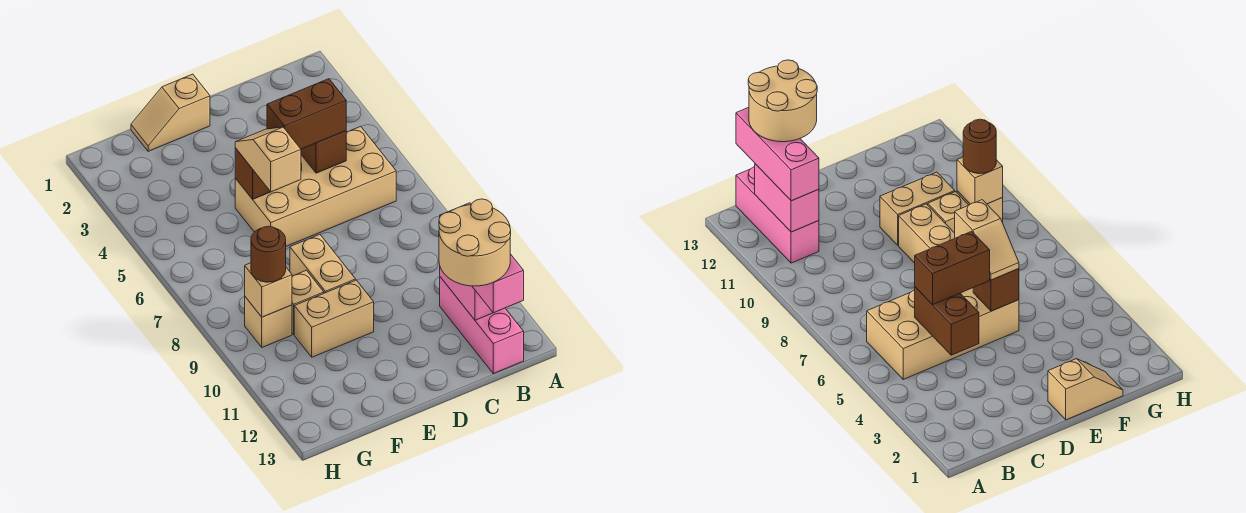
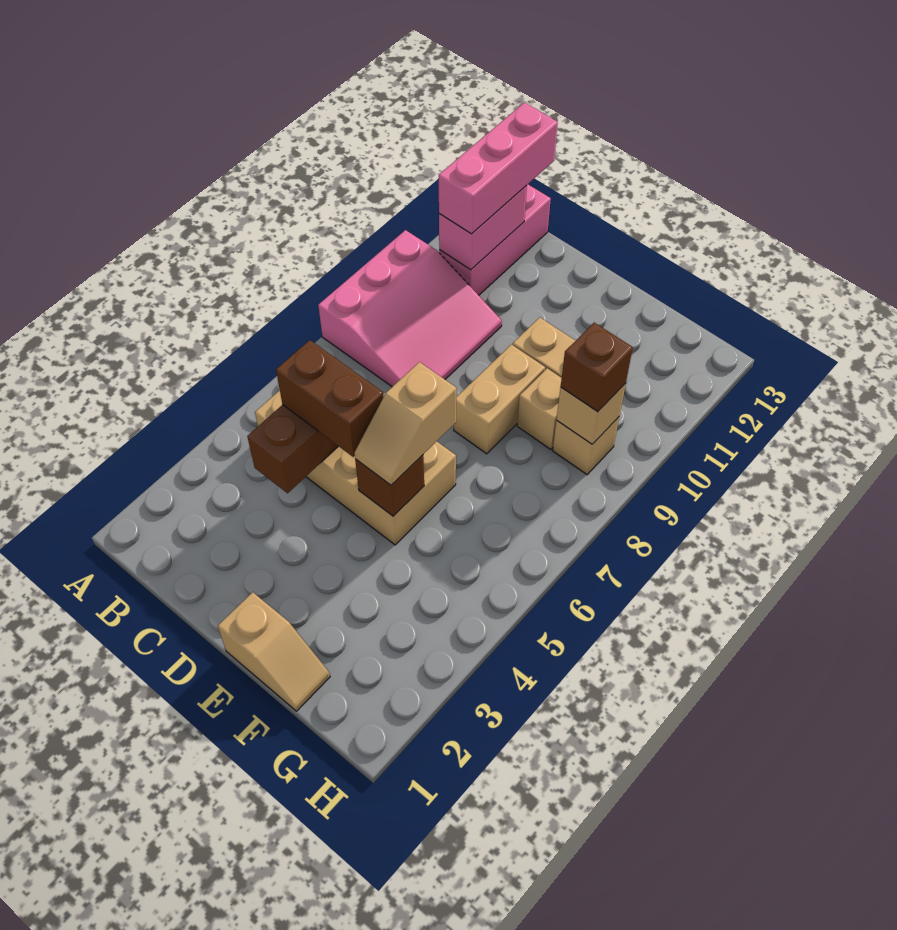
none -> pink slope A8:C10 level 1 top A
tan round brick B12:C13 level 4 -> none
brown round brick G9 level 3 -> brown brick G9 level 3

